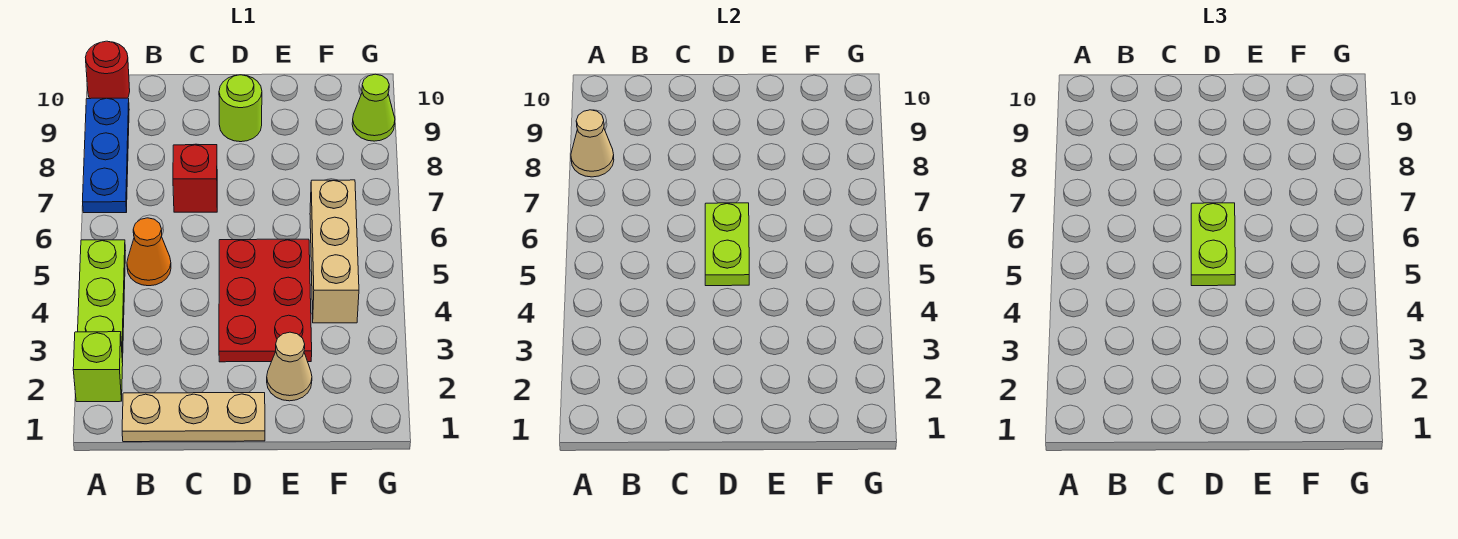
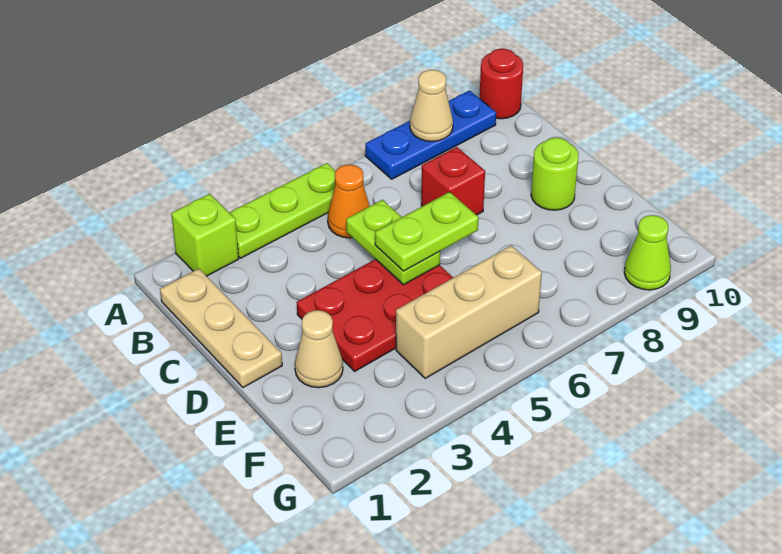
lime plate D5:D6 level 2 -> lime plate C5:D5 level 2

